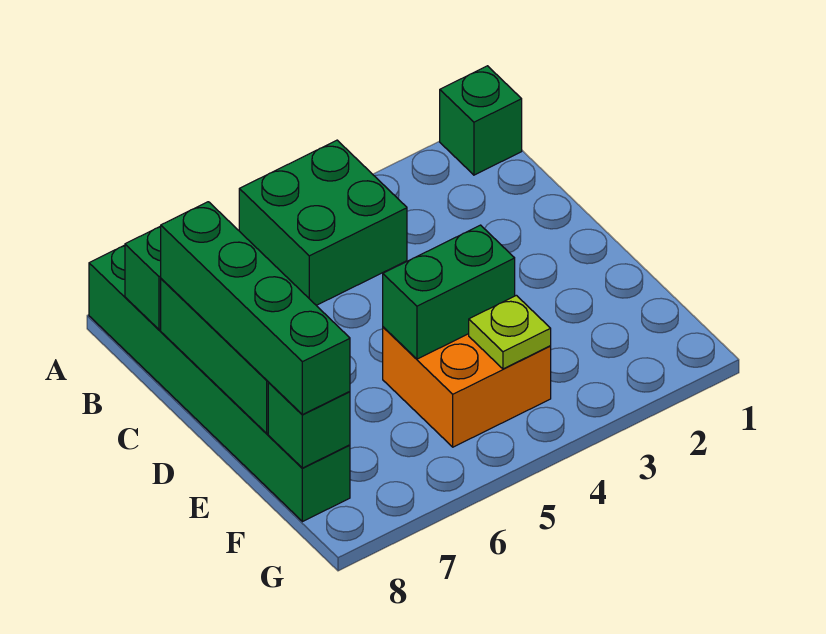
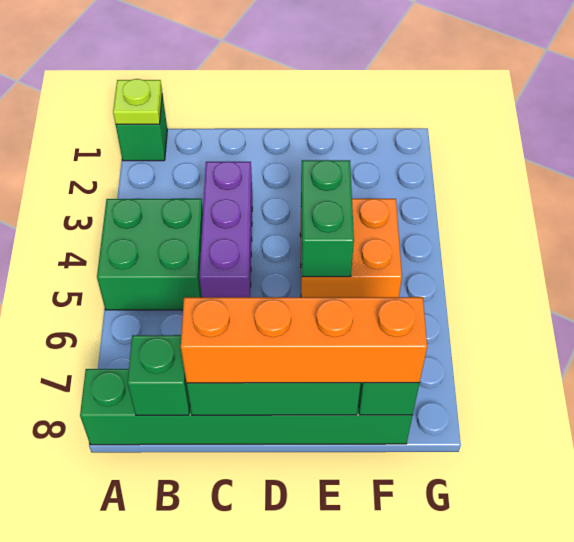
none -> purple brick C3:C5 level 1
green brick C8:F8 level 3 -> orange brick C8:F8 level 3
lime plate F4 level 2 -> lime plate A1 level 2

